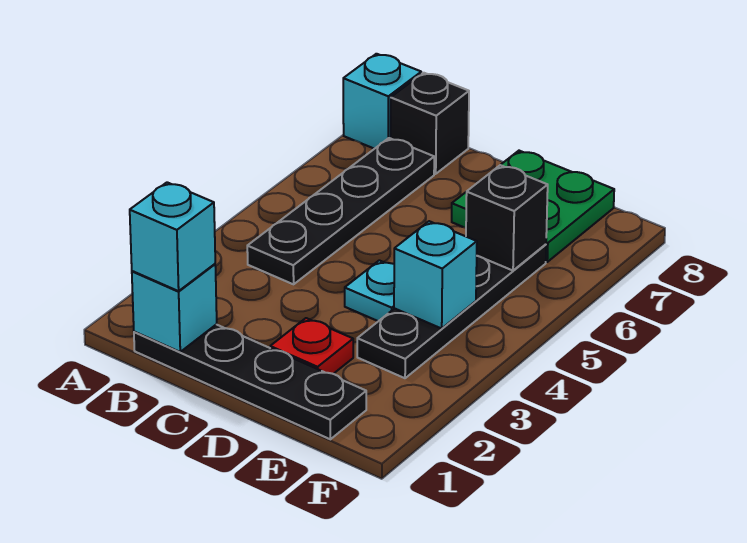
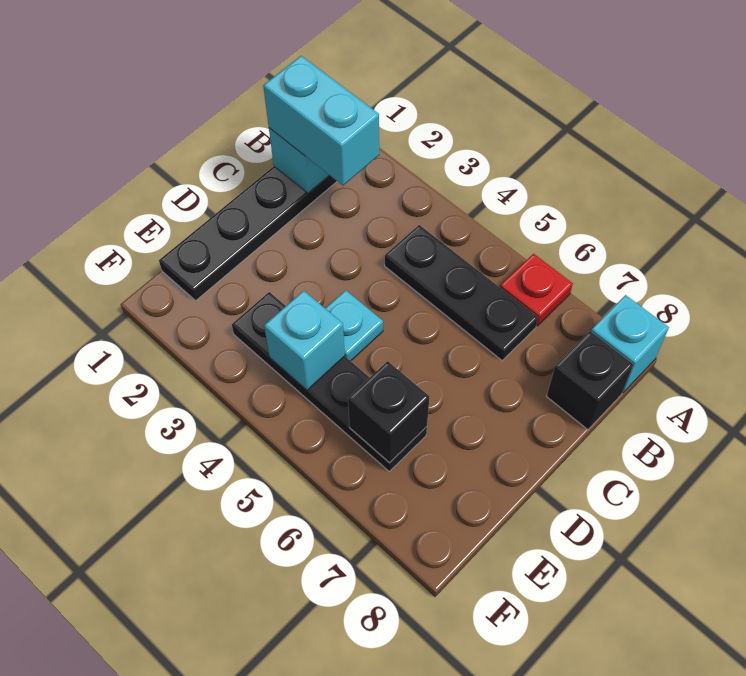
cyan brick B1 level 3 -> cyan brick B1:B2 level 3
black plate B4:B7 level 1 -> black plate B4:B6 level 1
red plate D2 level 1 -> red plate A6 level 1
green plate D7:E8 level 1 -> none

